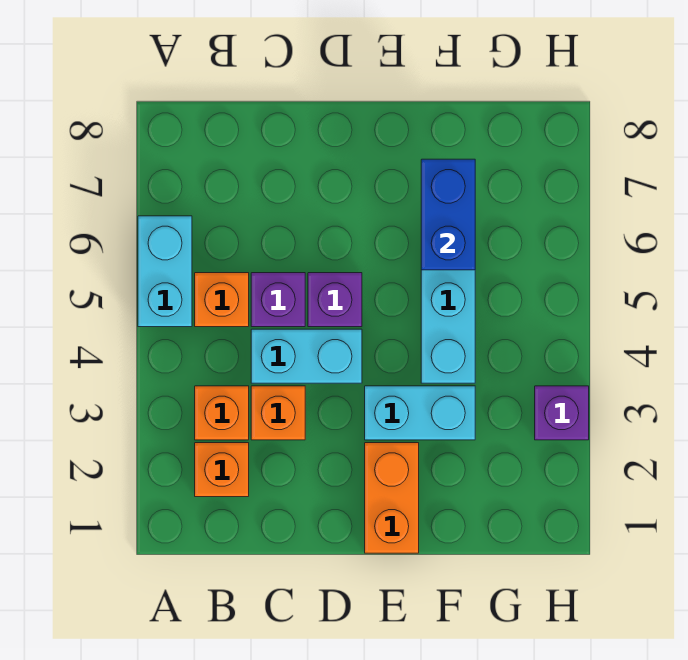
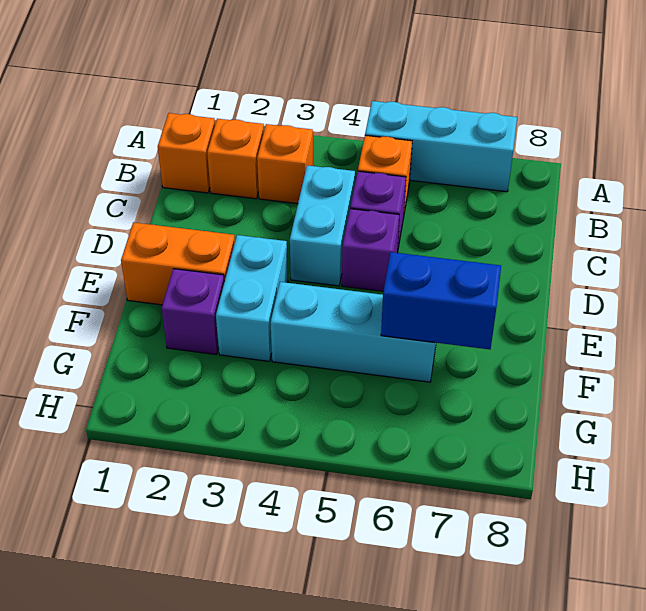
cyan brick A5:A6 level 1 -> cyan brick A5:A7 level 1
orange brick C3 level 1 -> orange brick B1 level 1
purple brick H3 level 1 -> purple brick F2 level 1

